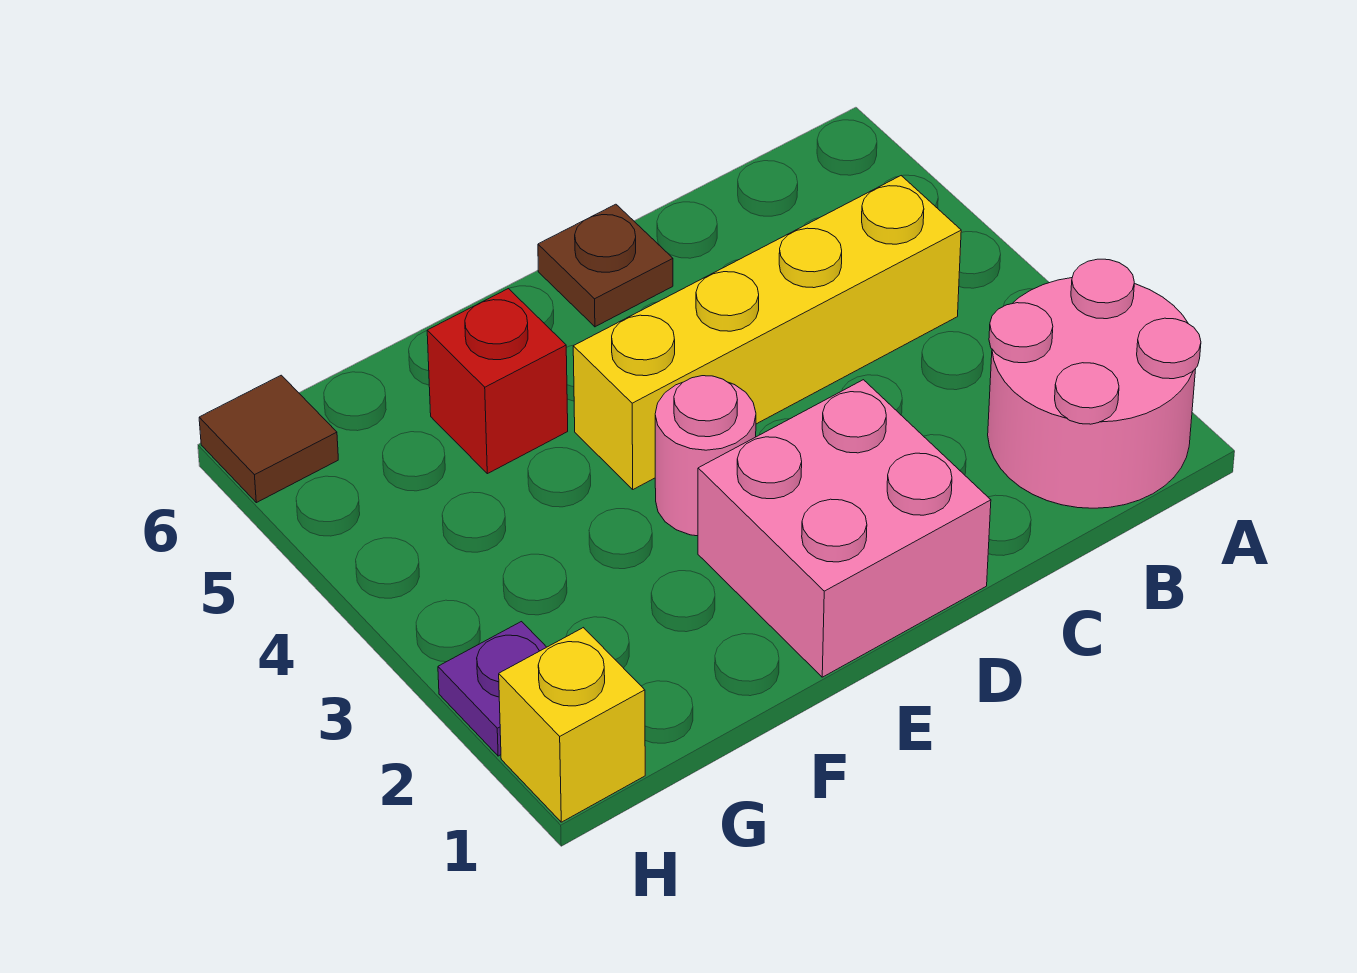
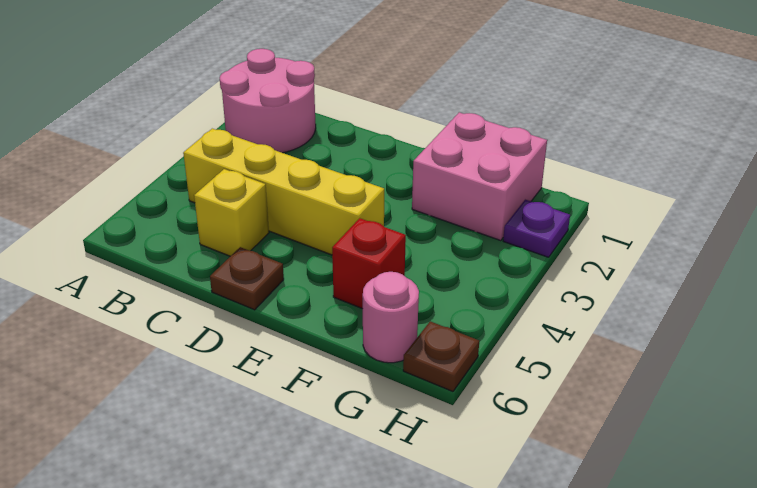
pink brick D1:E2 level 1 -> pink brick F1:G2 level 1
pink round brick E3 level 1 -> pink round brick G6 level 1
yellow brick H1 level 1 -> yellow brick C5 level 1
brown tile H6 level 1 -> brown plate H6 level 1

